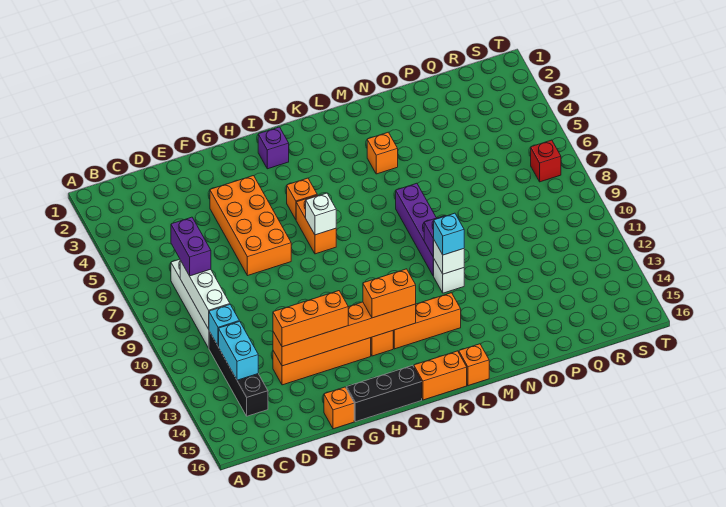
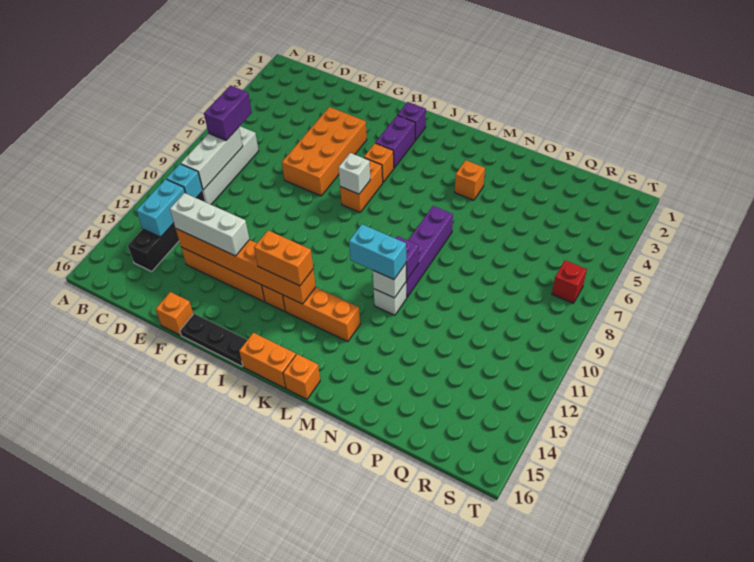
orange brick E13:G13 level 3 -> white brick E13:G13 level 3
black brick G16:I16 level 1 -> black plate G16:I16 level 1
none -> purple brick I3:I4 level 1
cyan brick M11 level 3 -> cyan brick L11:M11 level 3

